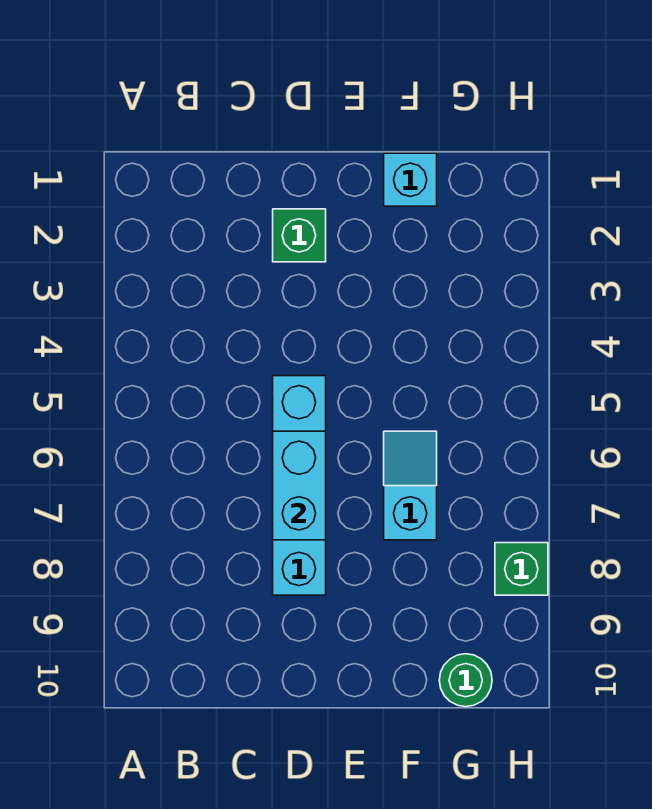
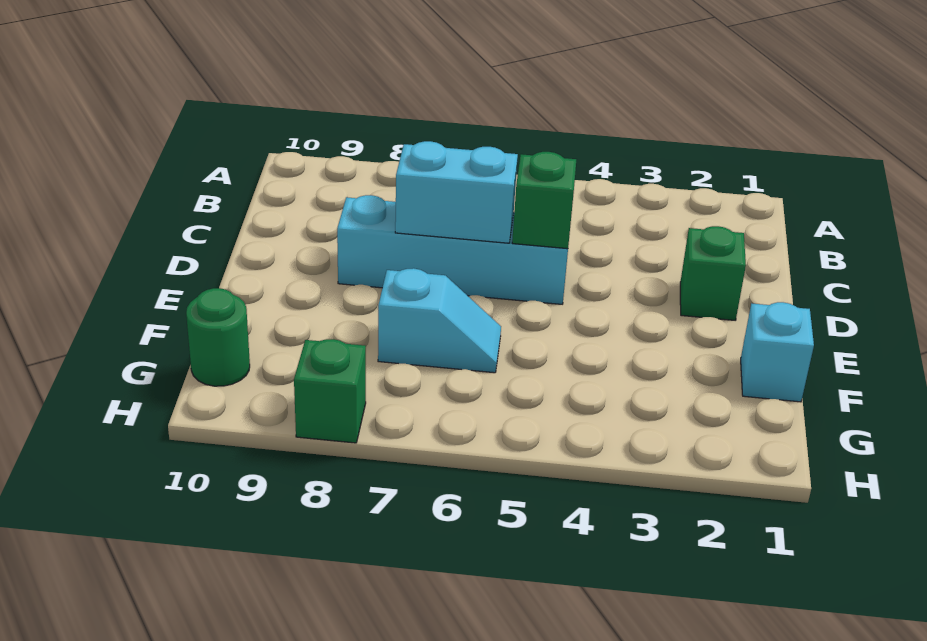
none -> green brick D5 level 2

